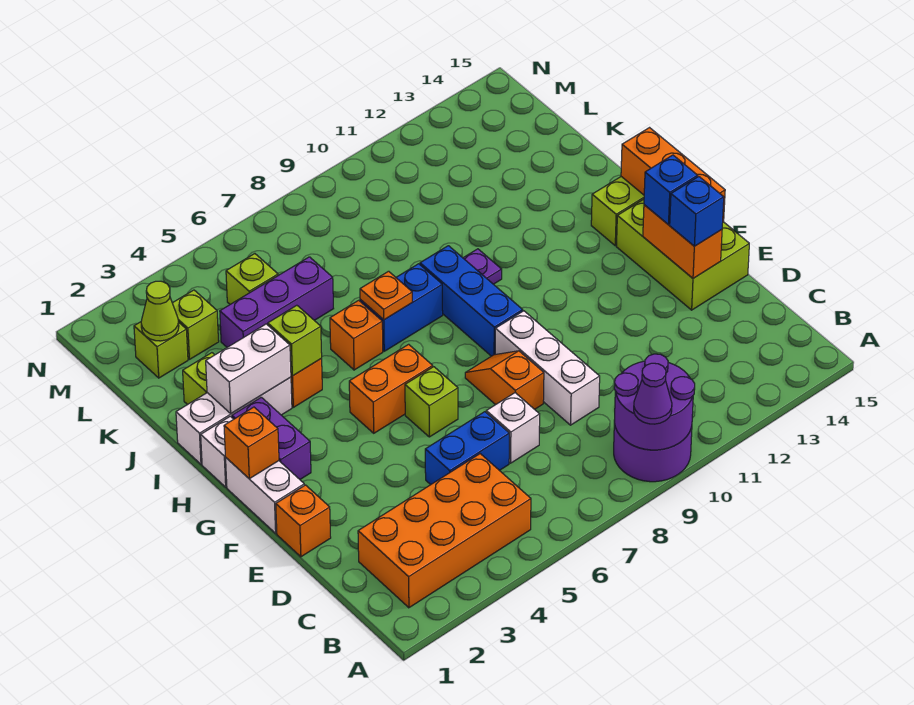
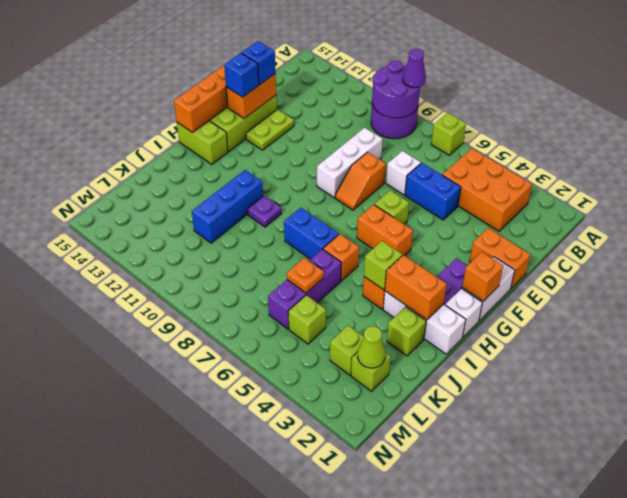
none -> lime brick A7 level 1
orange brick B2:C5 level 1 -> orange brick B3:C5 level 1
orange brick E1 level 1 -> orange brick E1:E2 level 1
none -> lime plate E13:F13 level 1
blue brick G9:I9 level 1 -> blue brick I11:K11 level 1
white brick I2:I3 level 2 -> orange brick I2:I3 level 2
orange plate I7 level 2 -> orange plate K6 level 2
purple brick K4:K6 level 1 -> purple brick J6:L6 level 1

